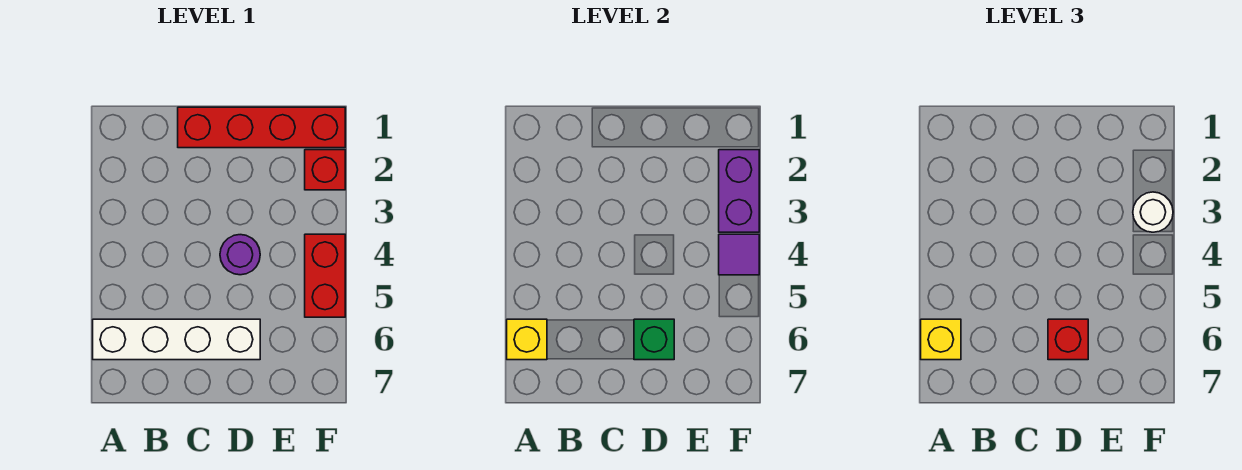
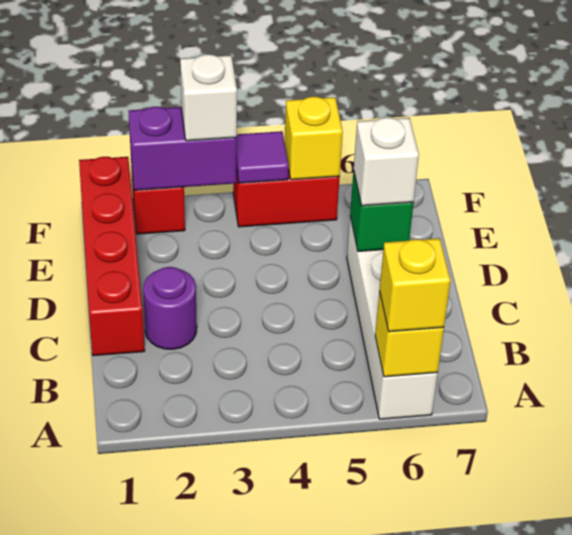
purple round brick D4 level 1 -> purple round brick C2 level 1
red brick D6 level 3 -> white brick D6 level 3
white round brick F3 level 3 -> white brick F3 level 3
none -> yellow brick F5 level 2

